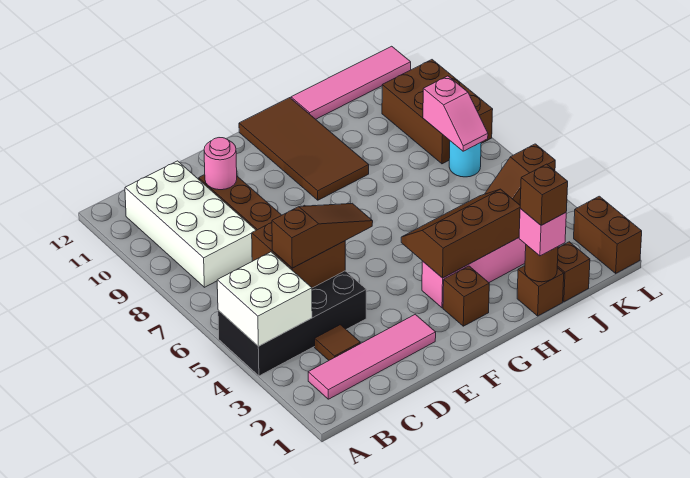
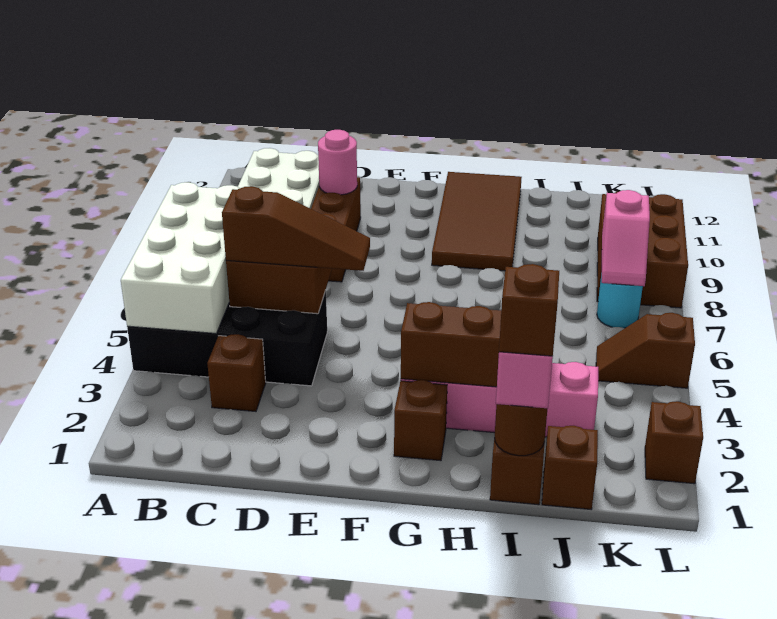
white brick A4:B5 level 2 -> white brick A4:B7 level 2
pink tile B2:E2 level 1 -> none
brown tile C3 level 1 -> brown brick C3 level 1
pink tile I12:L12 level 1 -> none
brown brick L1:L2 level 1 -> brown brick L2 level 1

